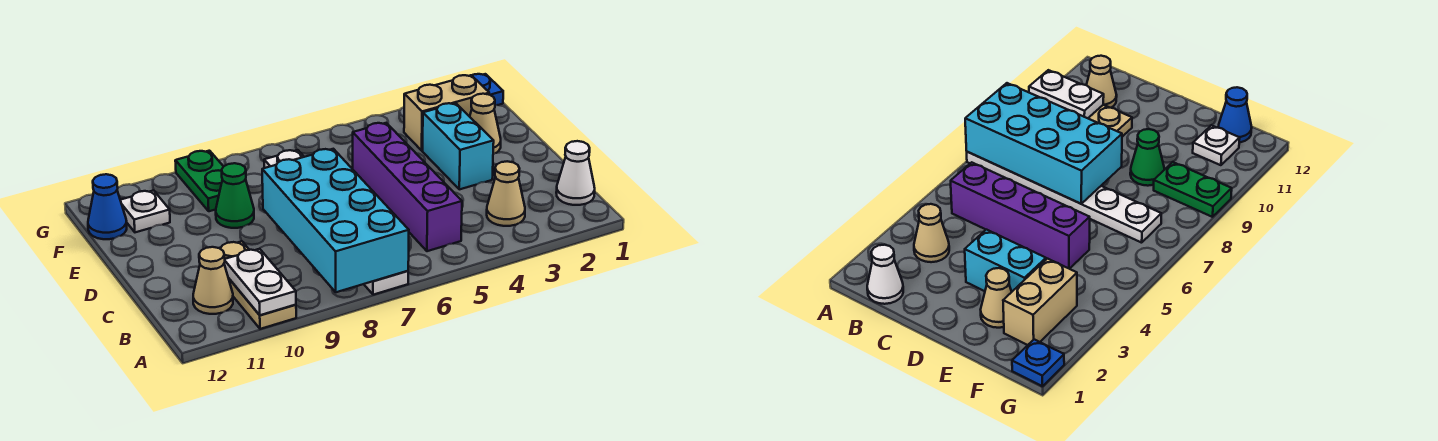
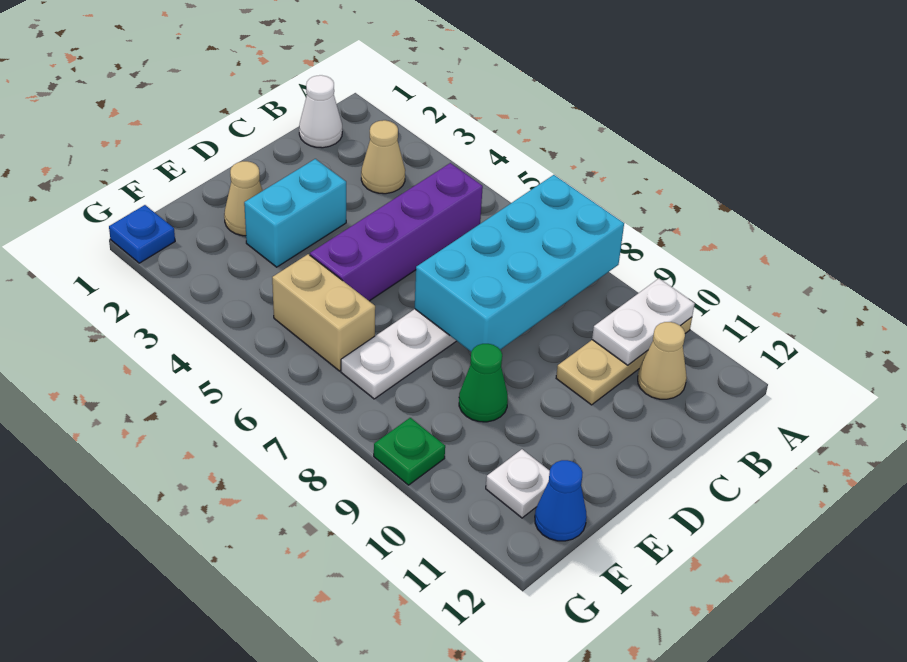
tan brick F2:F3 level 1 -> tan brick F5:F6 level 1
green plate F9:G9 level 1 -> green plate G9 level 1

